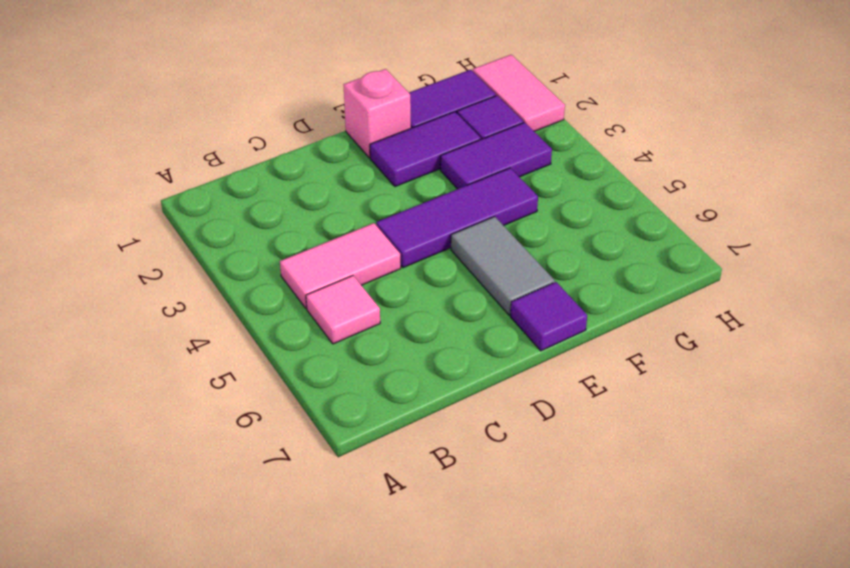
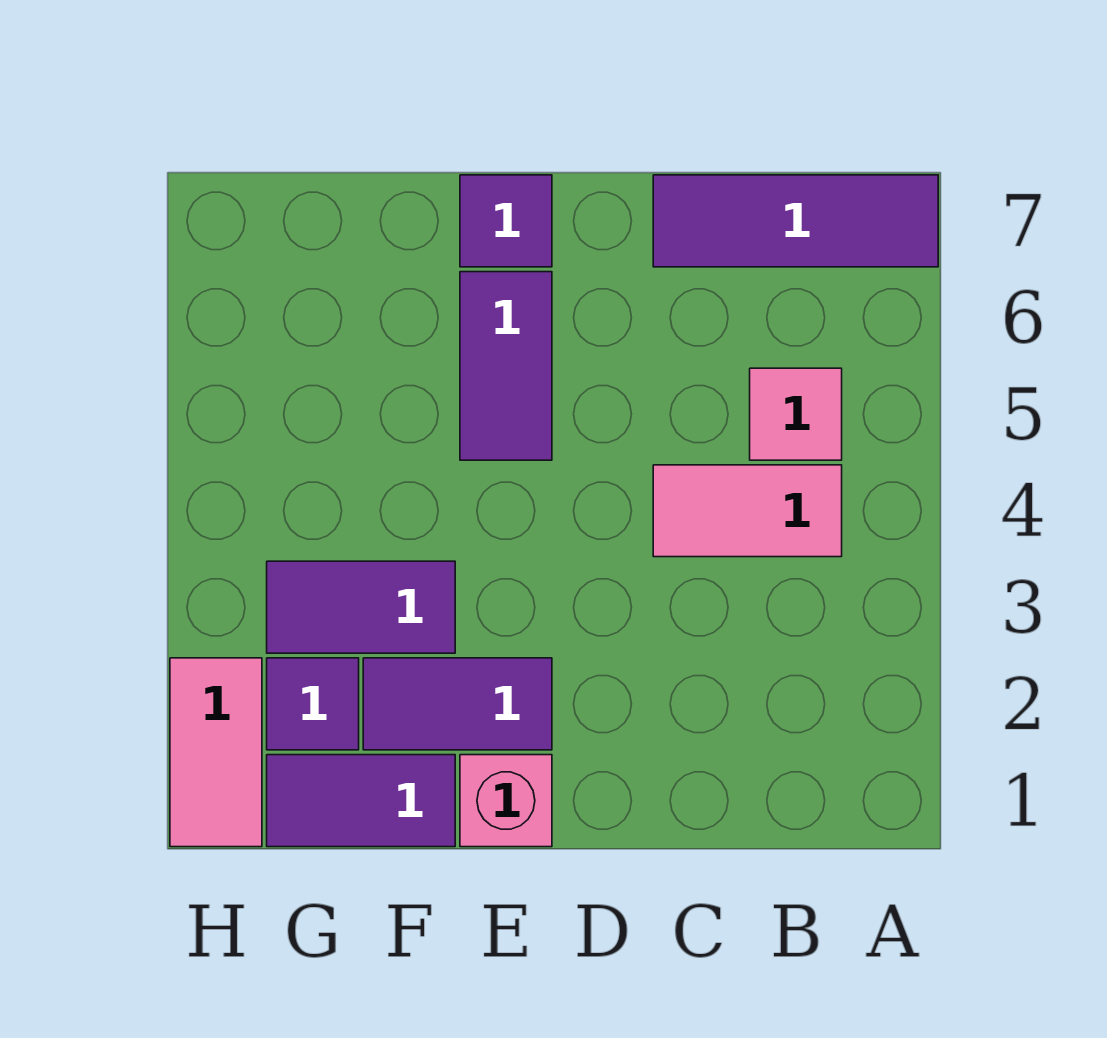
purple tile D4:F4 level 1 -> purple tile A7:C7 level 1
grey tile E5:E6 level 1 -> purple tile E5:E6 level 1

